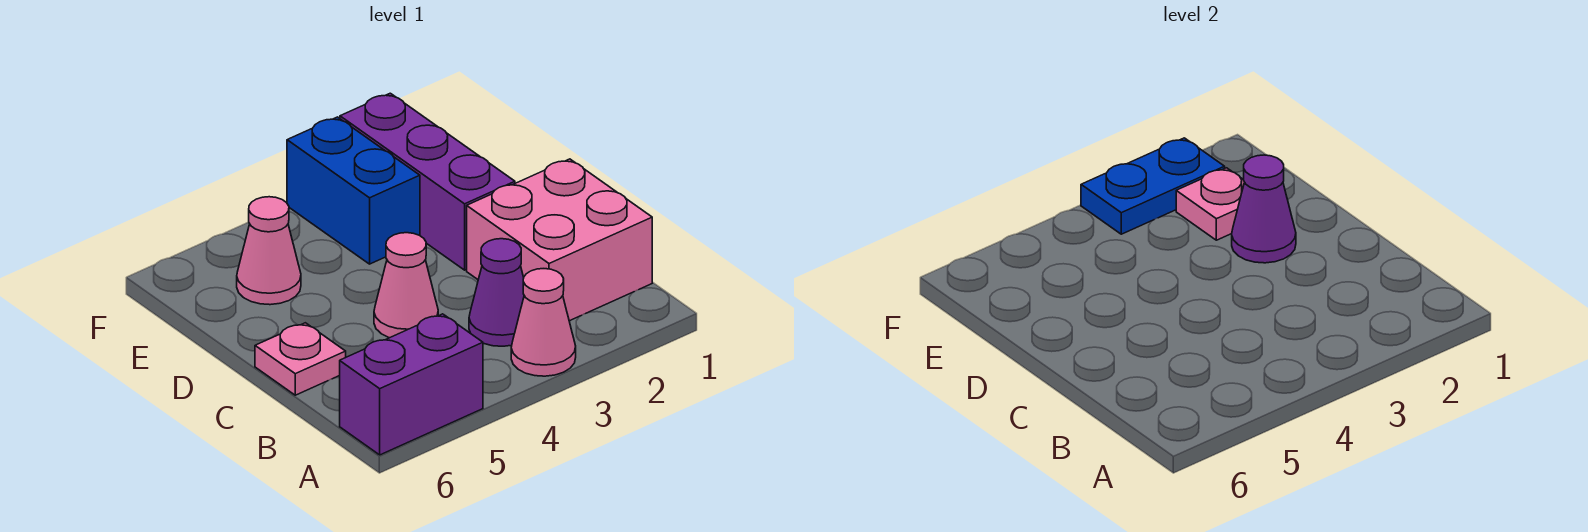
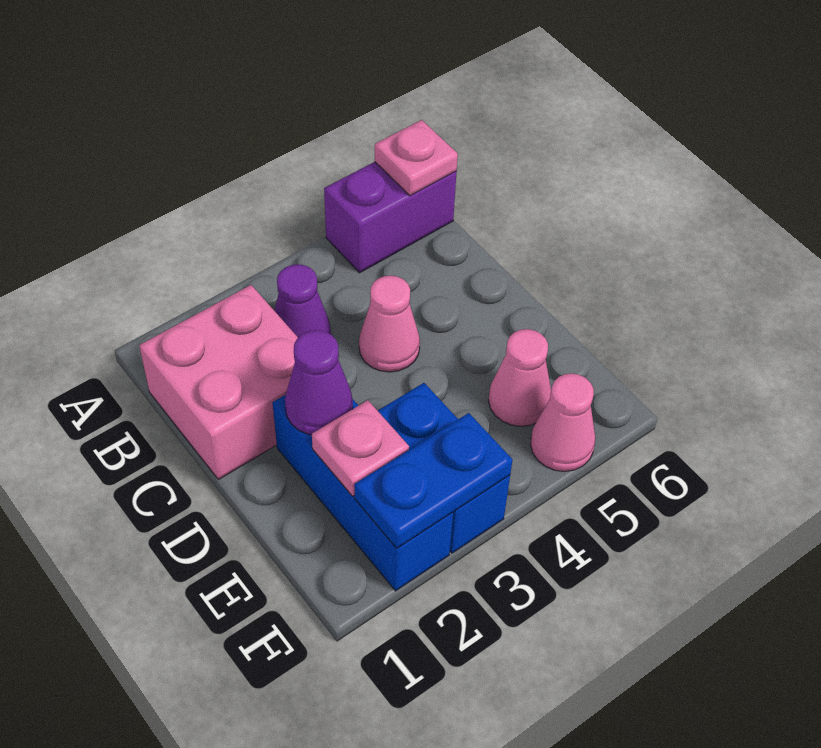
pink cone A3 level 1 -> pink cone F5 level 1
pink plate C6 level 1 -> pink plate A6 level 2
purple brick D2:F2 level 1 -> blue brick D2:F2 level 1

